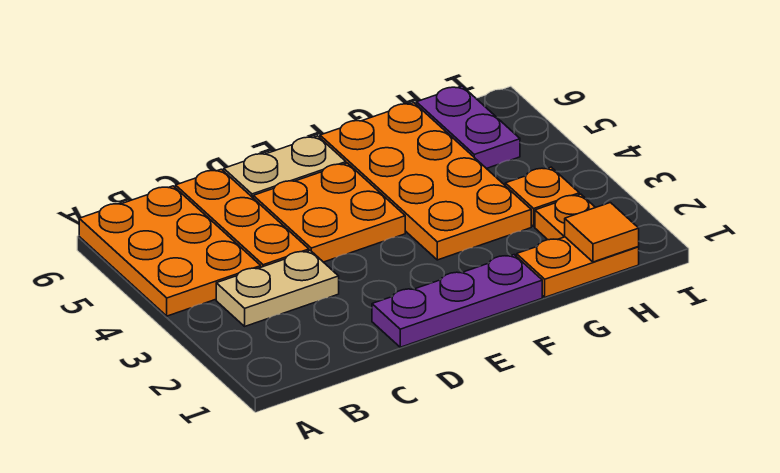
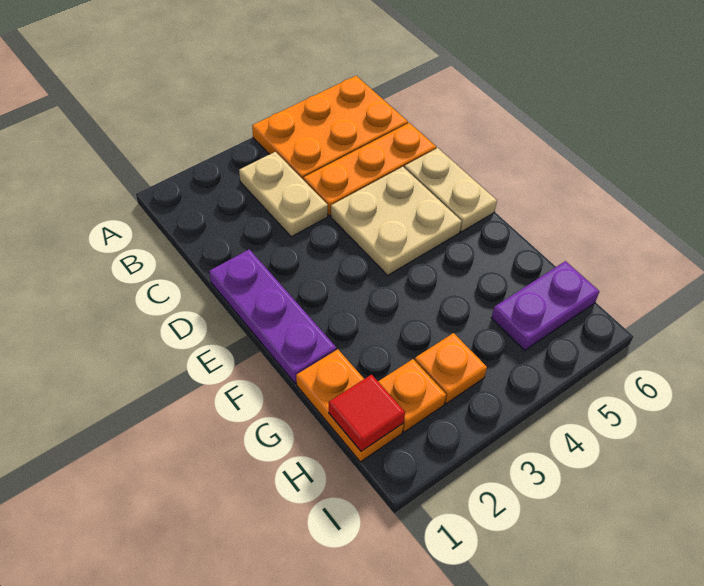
orange plate D4:E5 level 1 -> tan plate D4:E5 level 1
orange plate F3:G6 level 1 -> none
orange tile H1 level 2 -> red tile H1 level 2

